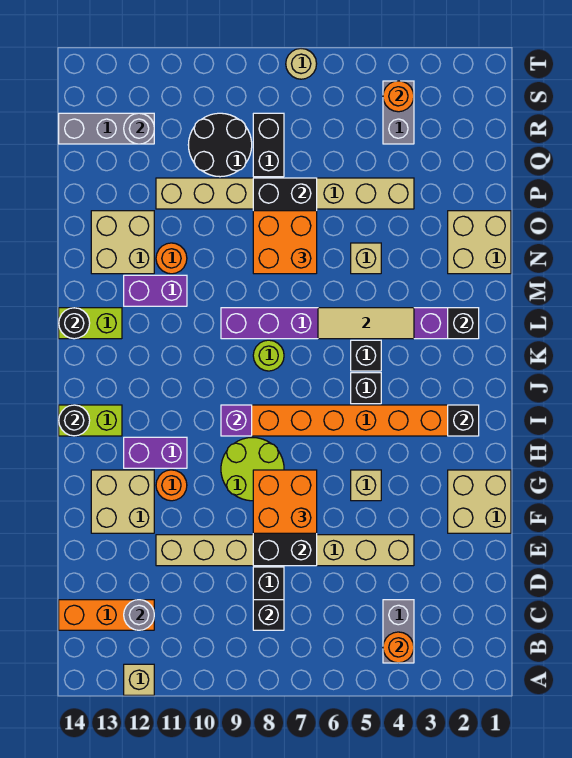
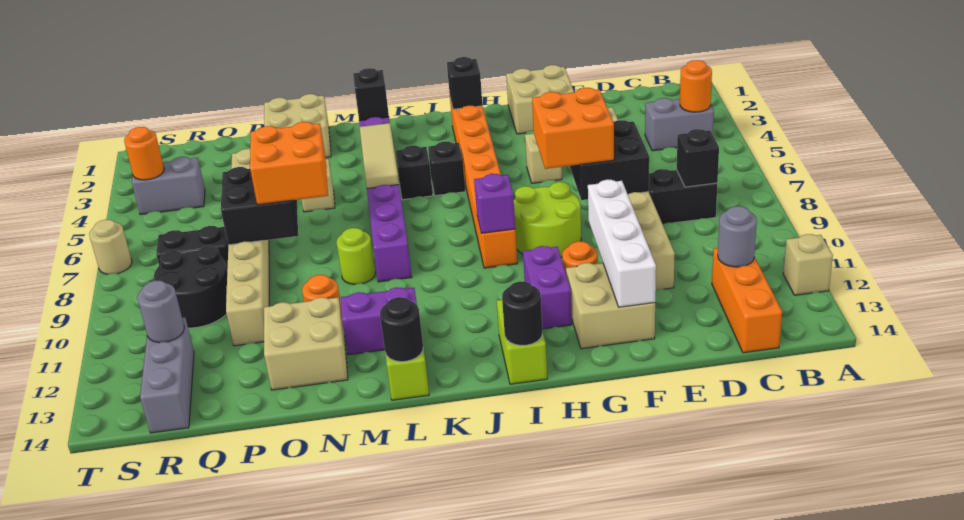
none -> white brick F10:F13 level 2
lime round brick K8 level 1 -> lime round brick M9 level 1
purple brick M11:M12 level 1 -> purple brick L12:M12 level 1

